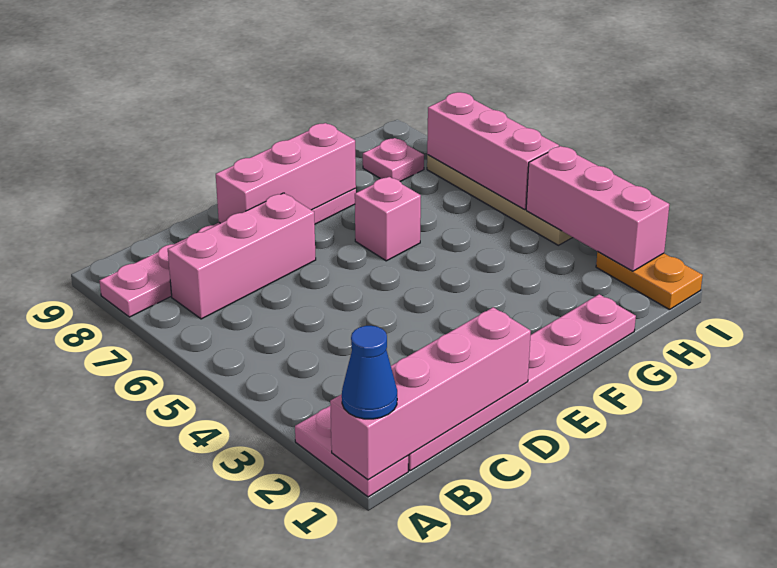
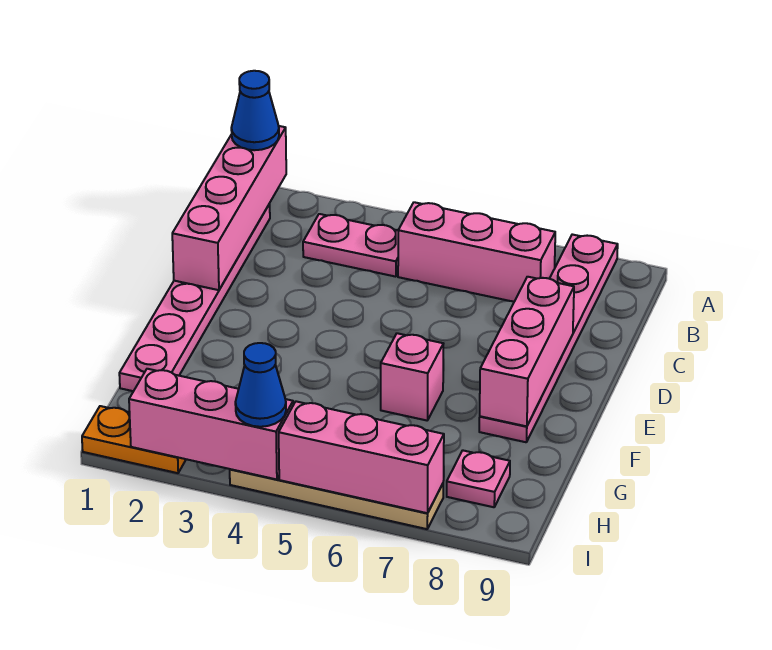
pink plate A1:A2 level 1 -> pink plate B3:B4 level 1
pink brick B7:D7 level 1 -> pink brick B5:B7 level 1
none -> blue cone I4 level 3

